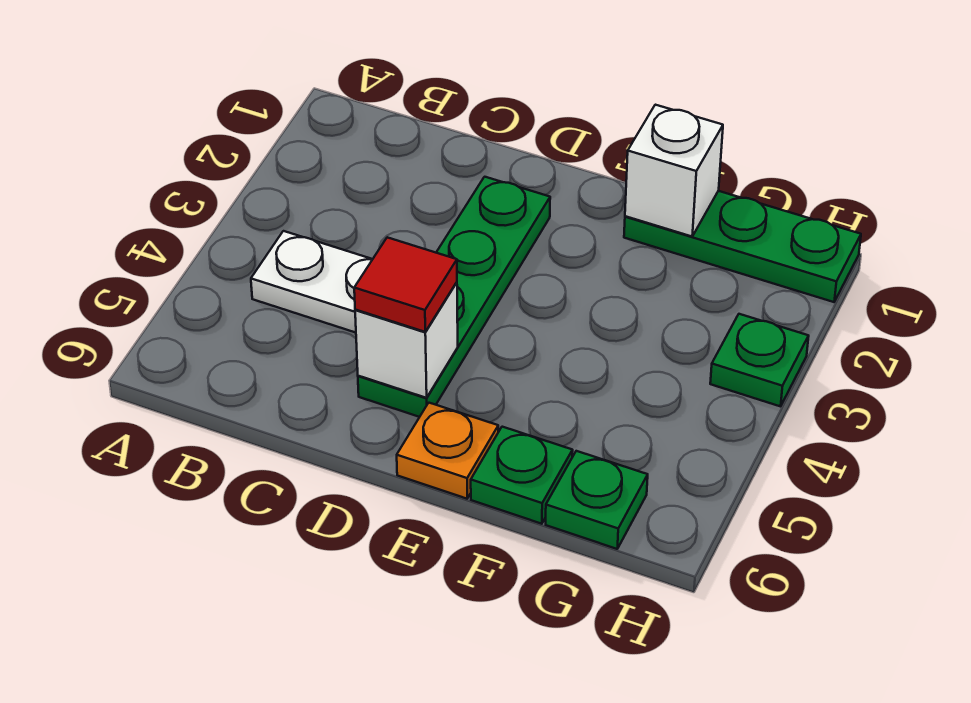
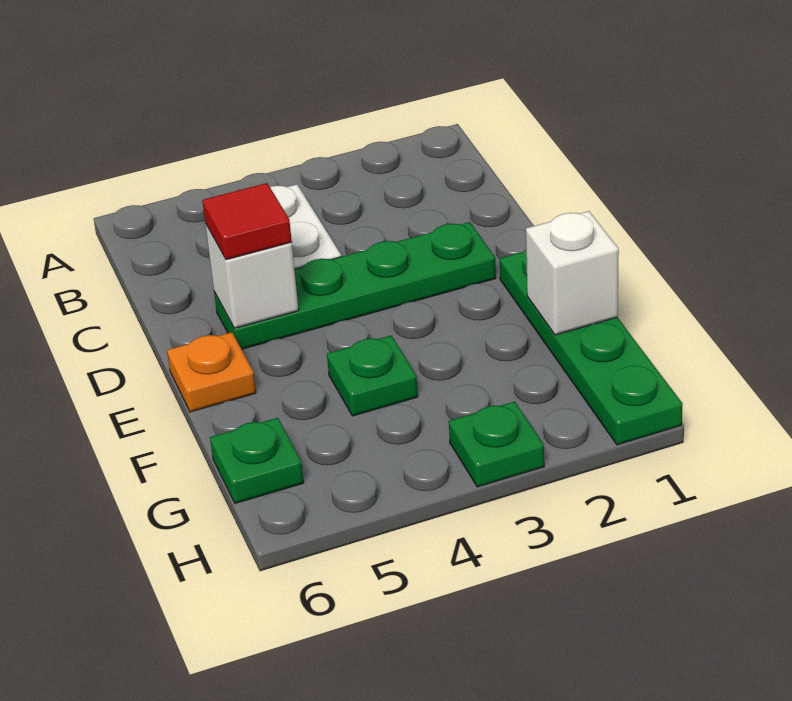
green plate F1:H1 level 1 -> green plate E1:H1 level 1
green plate F6 level 1 -> green plate F4 level 1

